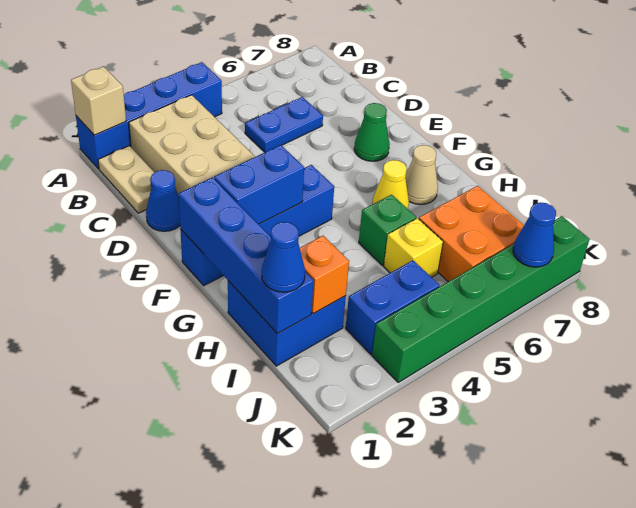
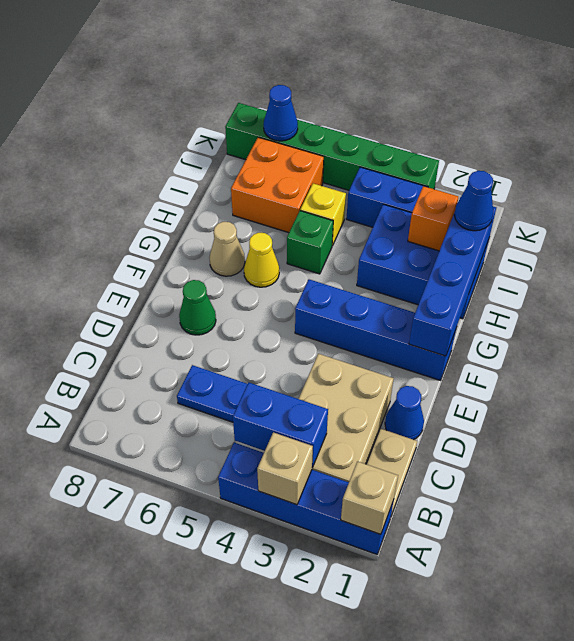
none -> tan brick A3 level 2
blue brick F2:F3 level 2 -> blue brick B3:B4 level 2
blue brick H1:I2 level 1 -> blue brick H1:I3 level 1

